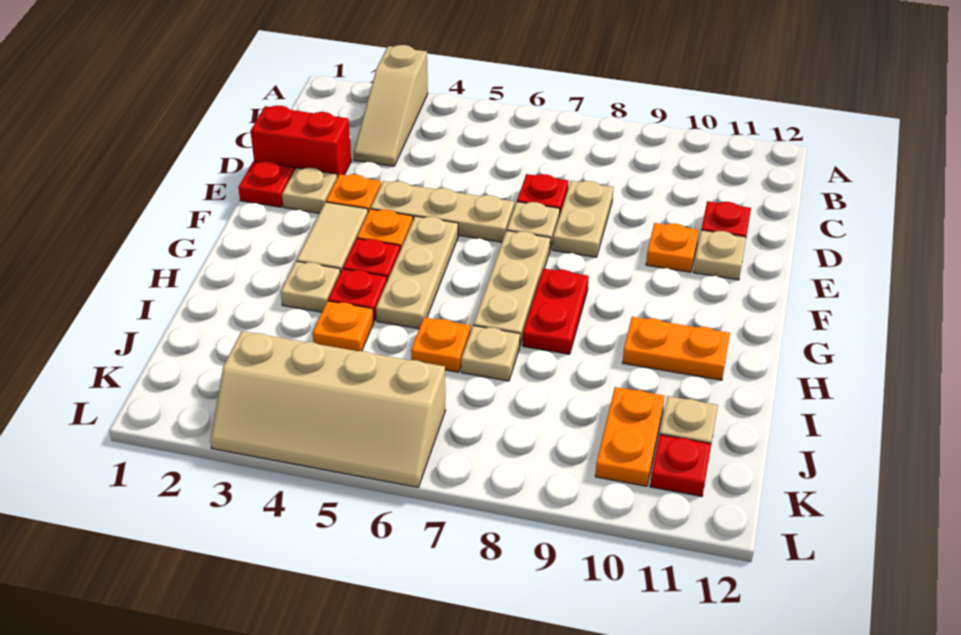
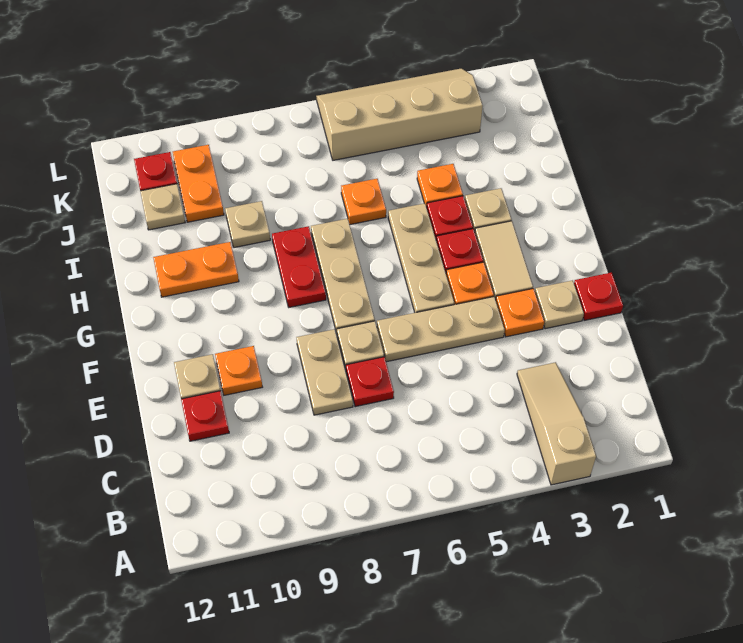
red brick D1:D2 level 1 -> none
tan plate I7 level 1 -> tan plate I9 level 1

